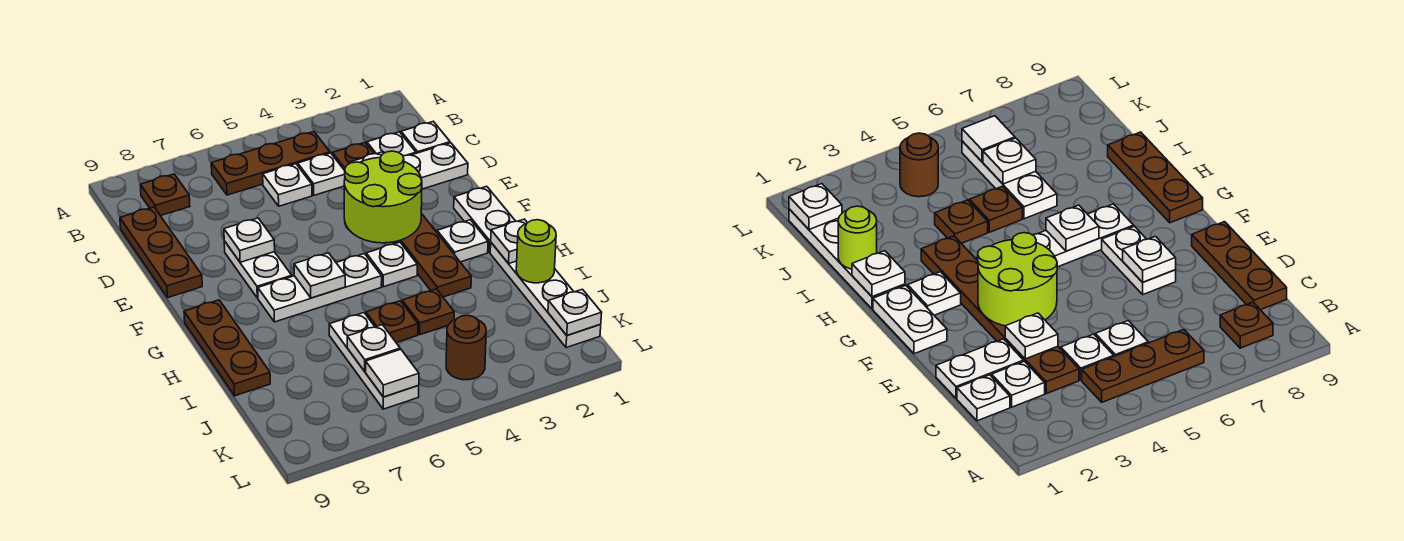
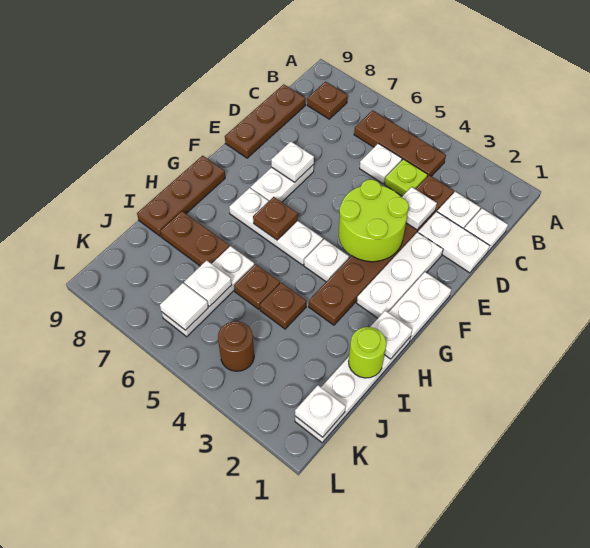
white plate C4 level 1 -> lime plate C4 level 1
white plate G2 level 1 -> white plate E2:G2 level 1
white plate G6 level 2 -> brown plate G6 level 2
none -> brown plate I7:I8 level 1

